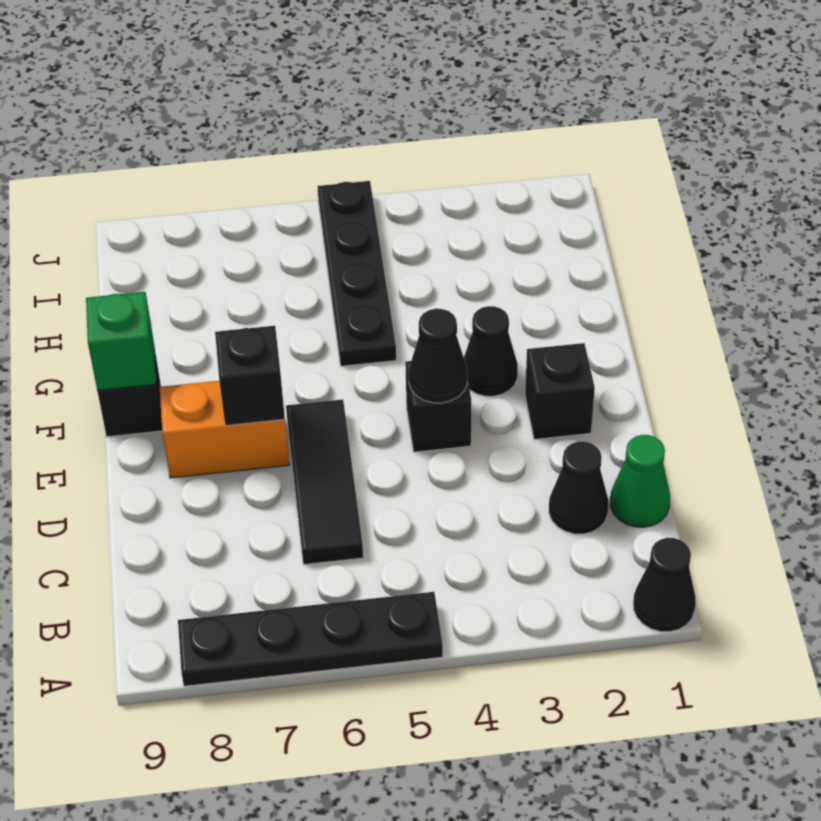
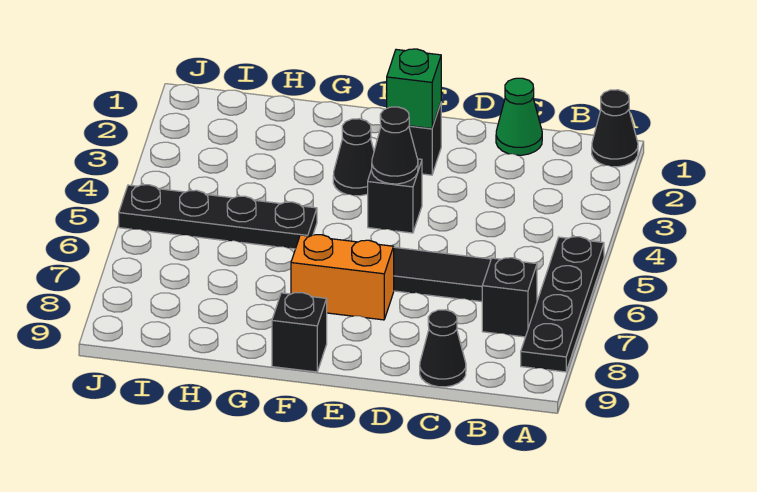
black cone C2 level 1 -> black cone C9 level 1
orange brick E7:E8 level 1 -> orange brick E7:F7 level 1
black brick E7 level 2 -> black brick B7 level 1
green brick F9 level 2 -> green brick E2 level 2

